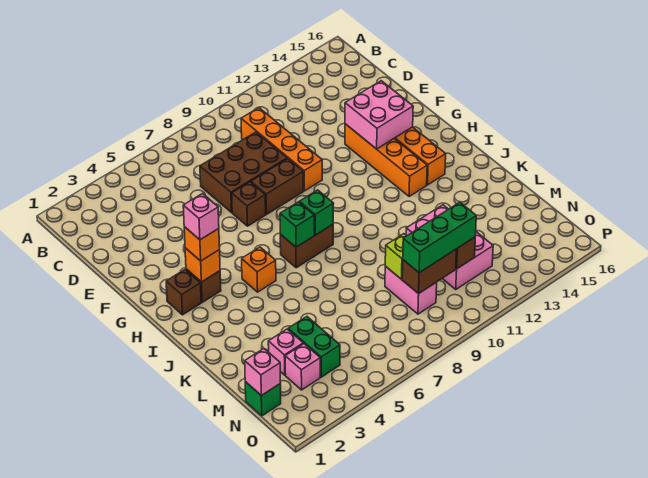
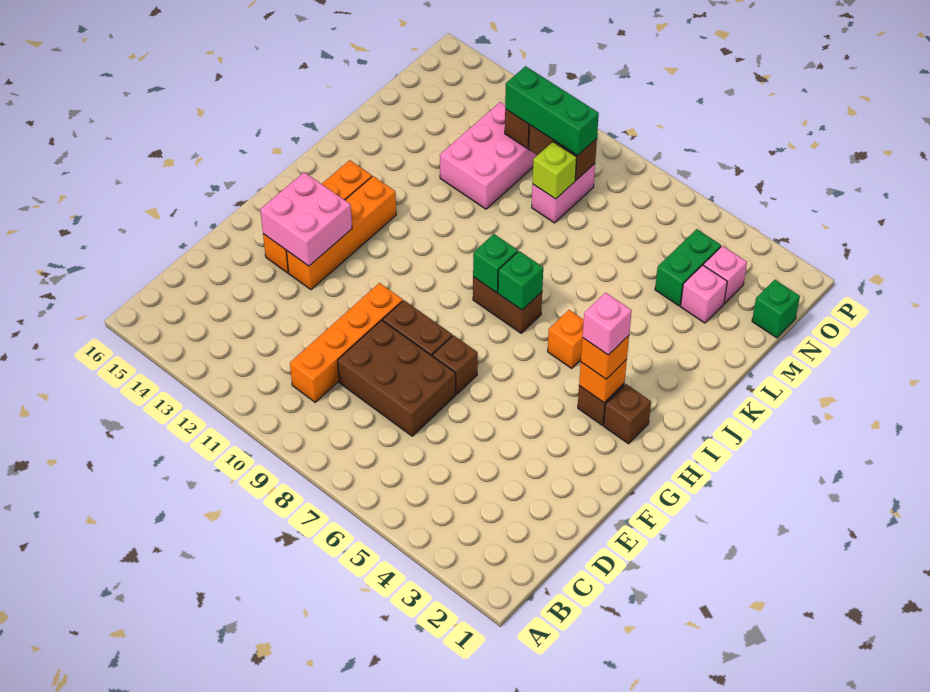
pink brick N1 level 2 -> none

